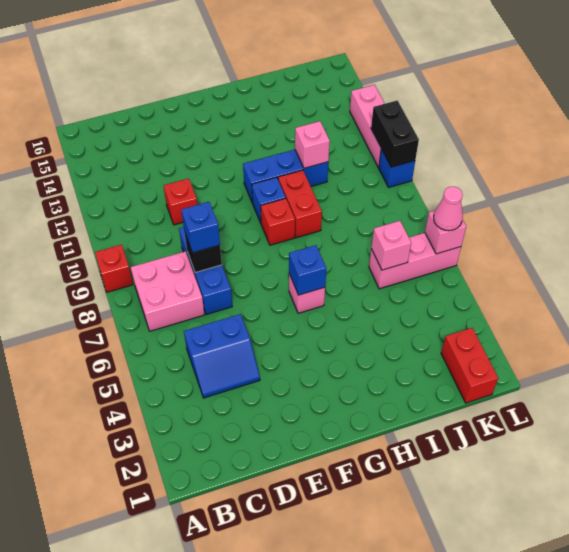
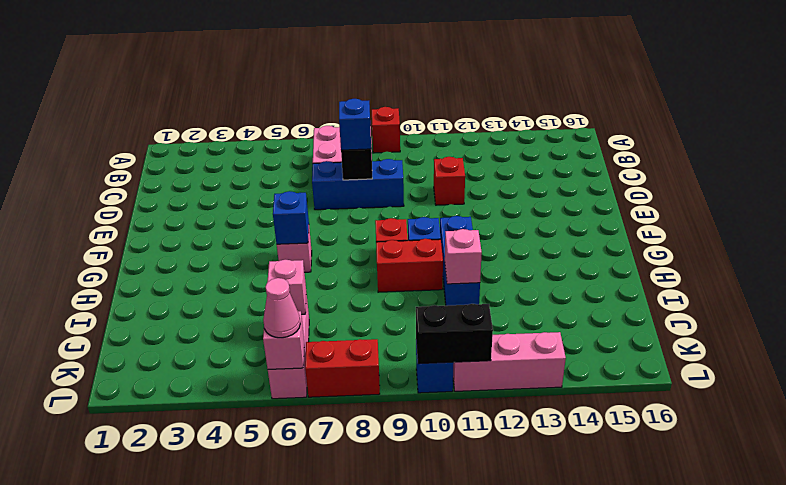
blue slope C4:D5 level 1 top 5 -> none
red brick K1:K2 level 1 -> red brick L7:L8 level 1

